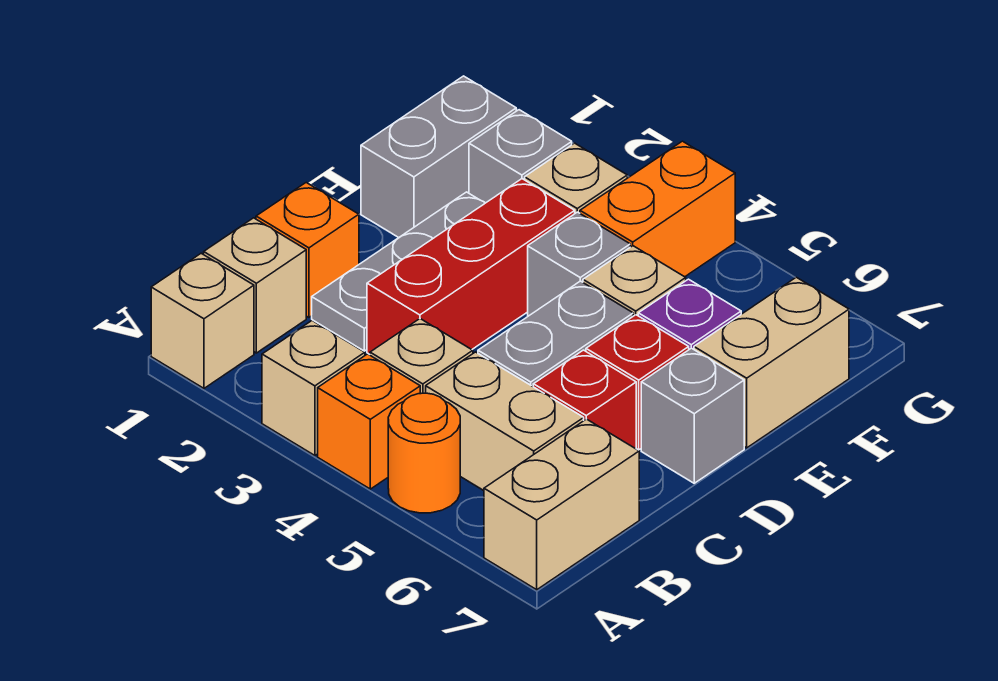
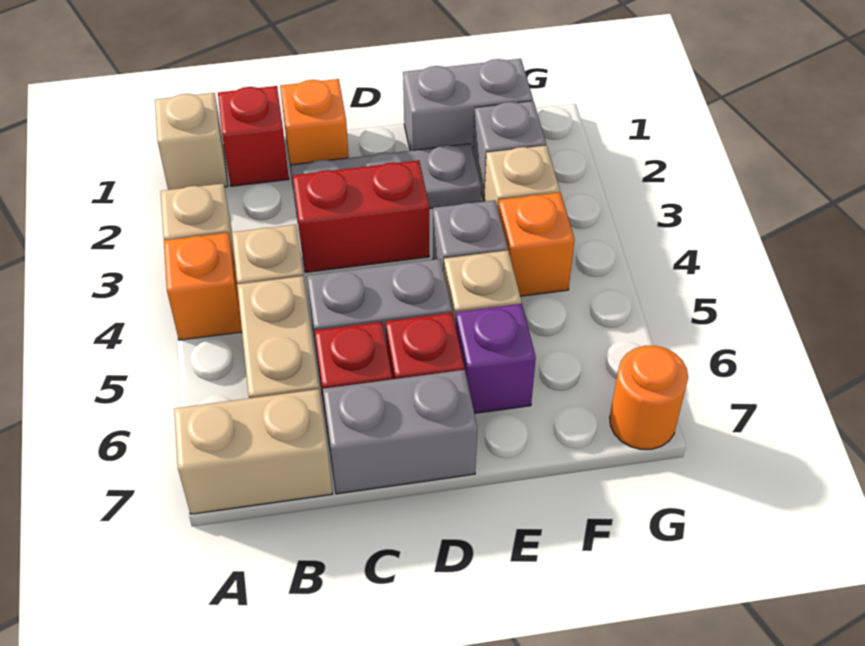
orange round brick A5 level 1 -> orange round brick G7 level 1
tan brick B1 level 1 -> red brick B1 level 1
red brick C3:E3 level 1 -> red brick C3:D3 level 1
grey brick D7 level 1 -> grey brick C7:D7 level 1
tan brick E7:F7 level 1 -> none
orange brick F4:G4 level 1 -> orange brick F4 level 1

